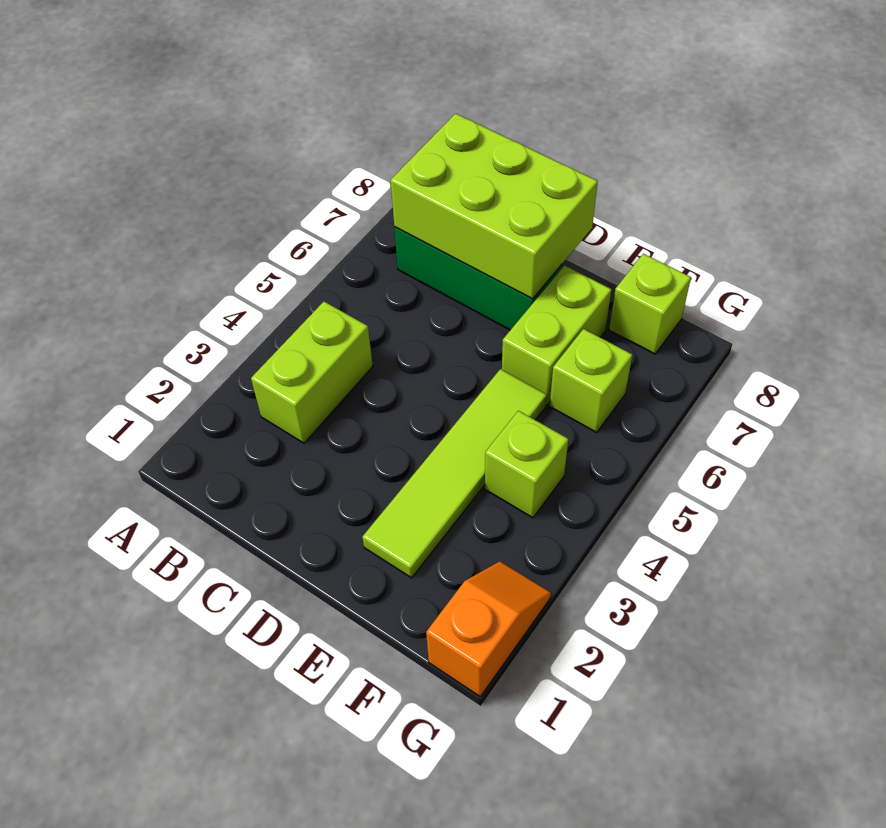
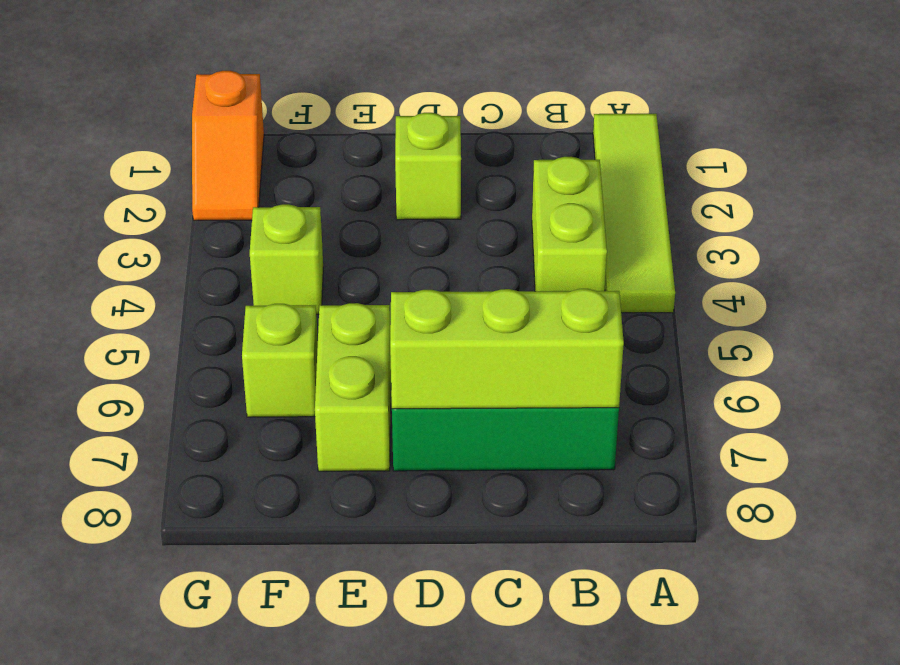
lime brick B7:D8 level 2 -> lime brick B7:D7 level 2
lime tile E2:E5 level 1 -> lime tile A1:A4 level 1
lime brick F8 level 1 -> lime brick D2 level 1

